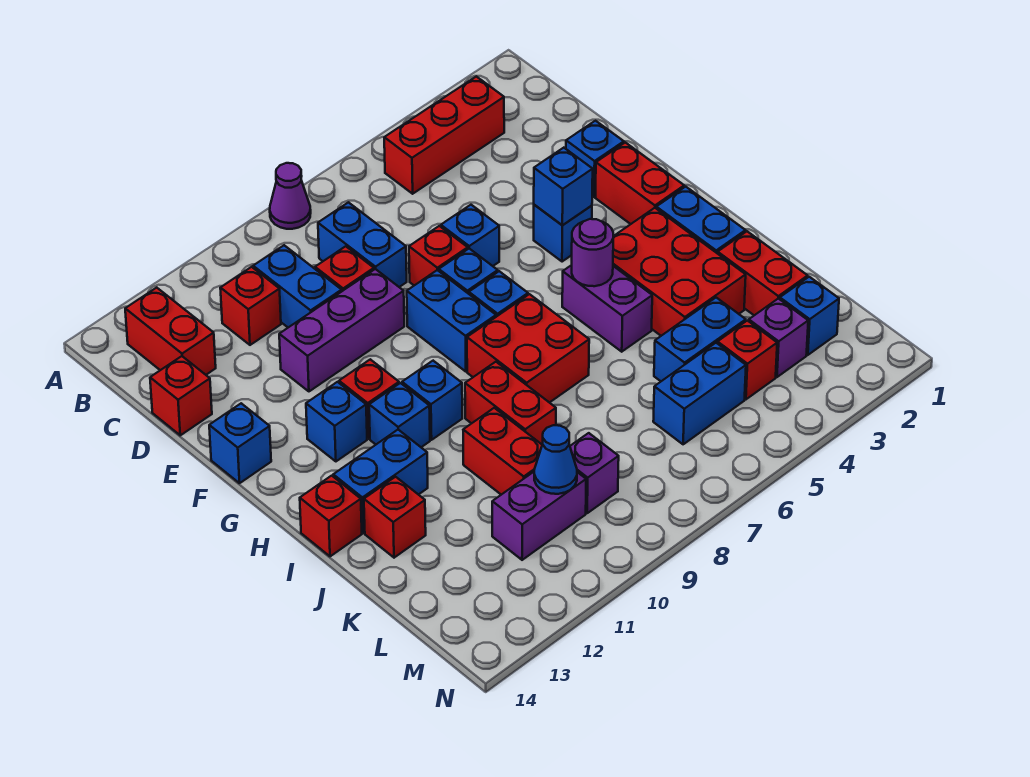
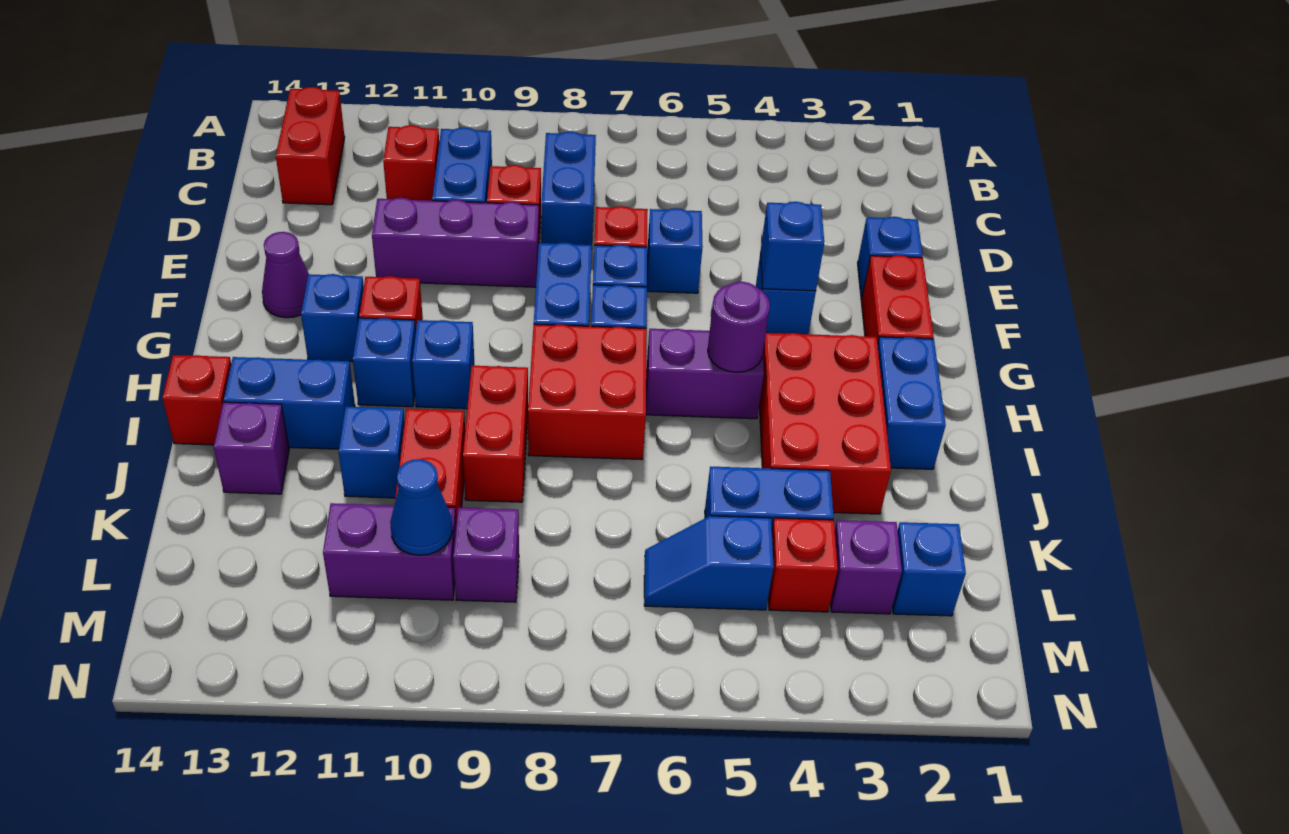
purple cone A8 level 1 -> purple cone F13 level 1
red brick B3:B5 level 1 -> none
red brick D14 level 1 -> none
blue brick F14 level 1 -> blue brick J11 level 1
purple brick H5:I5 level 1 -> purple brick H5:H6 level 1
red brick J2:K2 level 1 -> none
red brick J13 level 1 -> purple brick J13 level 1
blue brick L5:L6 level 1 -> blue slope L5:L6 level 1 top 5

